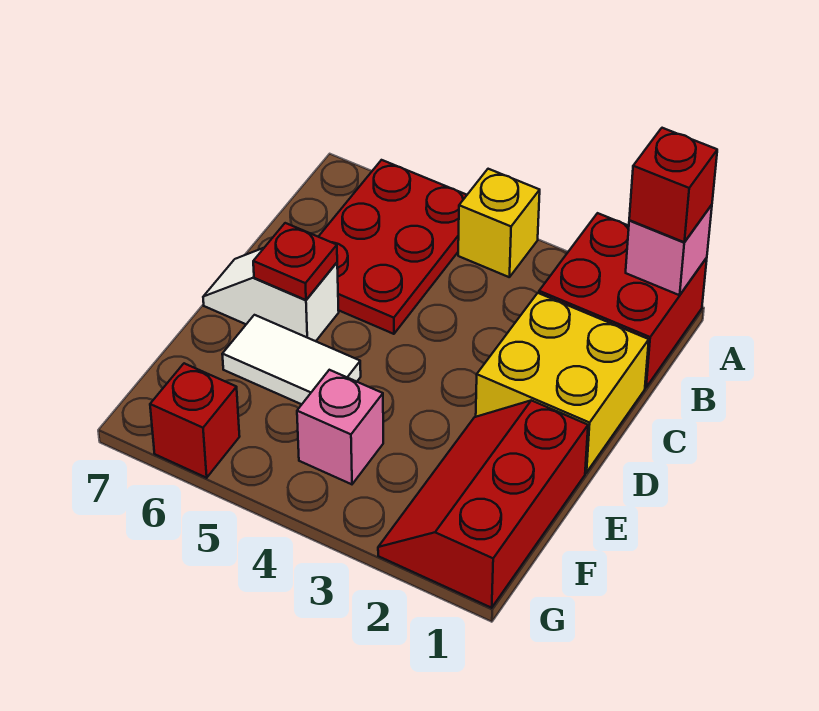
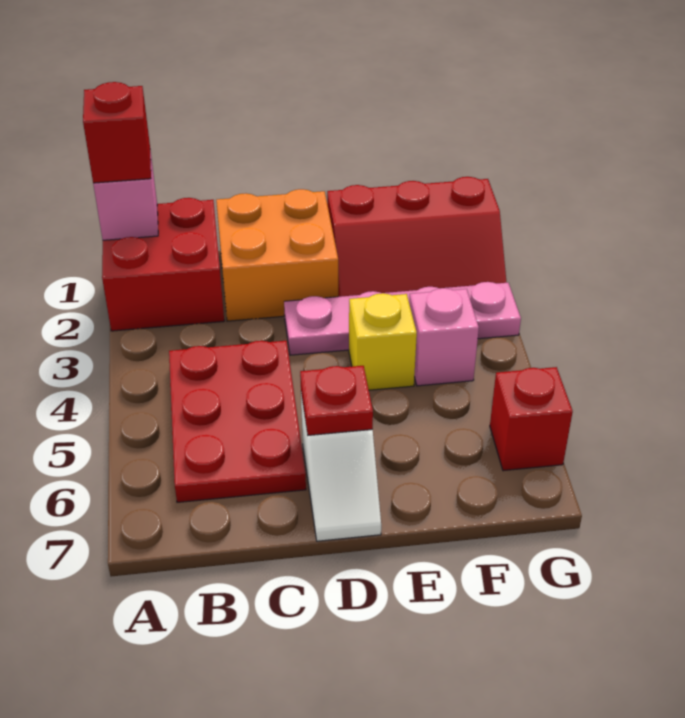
yellow brick A4 level 1 -> yellow brick E4 level 1
red plate A5:C6 level 1 -> red plate B4:C6 level 1
yellow brick C1:D2 level 1 -> orange brick C1:D2 level 1
none -> pink plate D3:G3 level 1
white tile E5:E6 level 1 -> none

